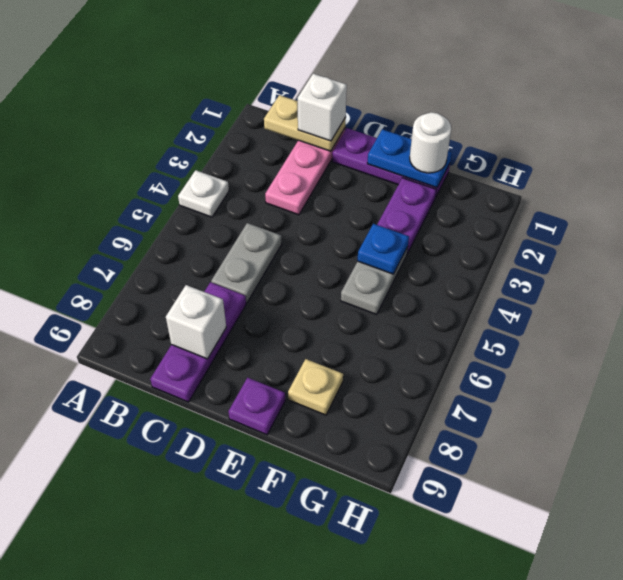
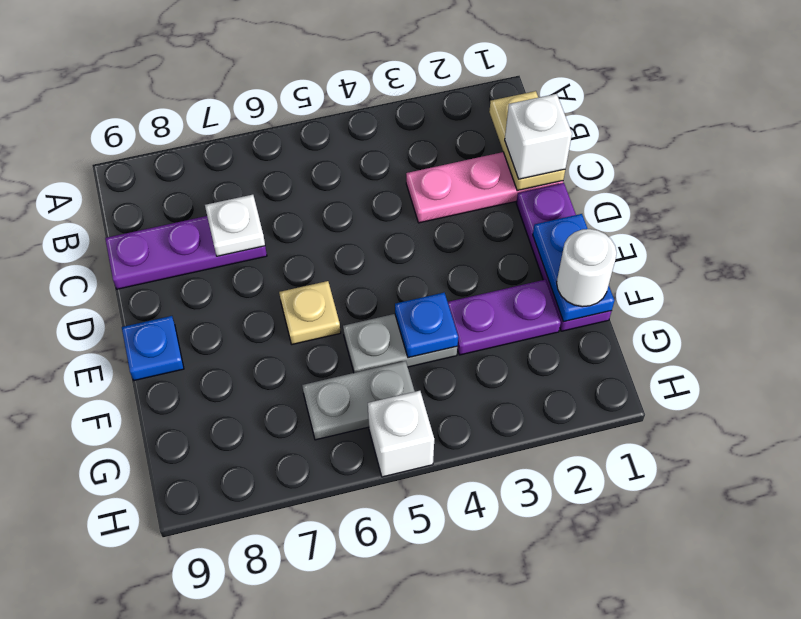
white plate A4 level 1 -> white plate C7 level 2
grey plate C5:C6 level 1 -> grey plate G5:G6 level 1
white brick C8 level 2 -> white brick H5 level 1
purple plate E9 level 1 -> blue plate E9 level 1
tan plate F8 level 1 -> tan plate E6 level 1

